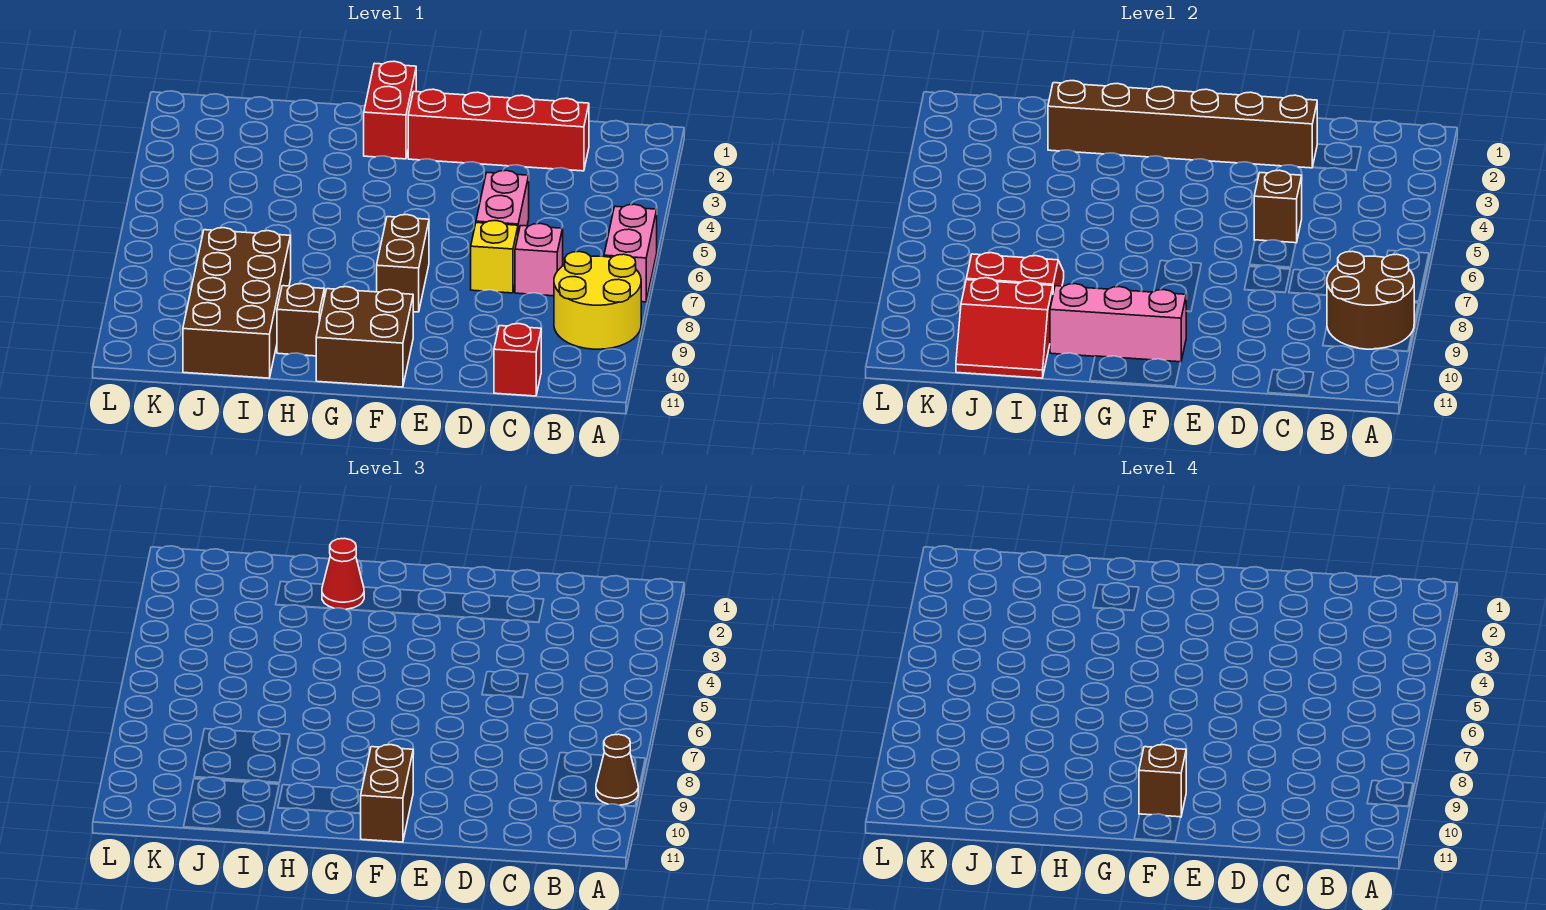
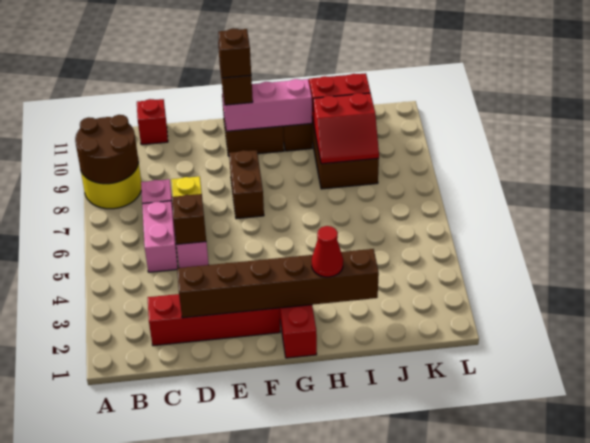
pink brick A6:A7 level 1 -> pink brick C5:C6 level 1
brown cone A9 level 3 -> none

